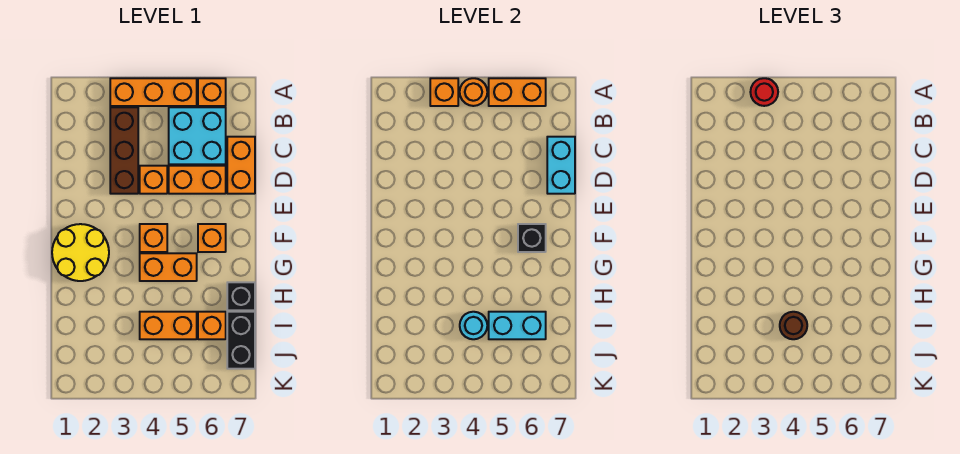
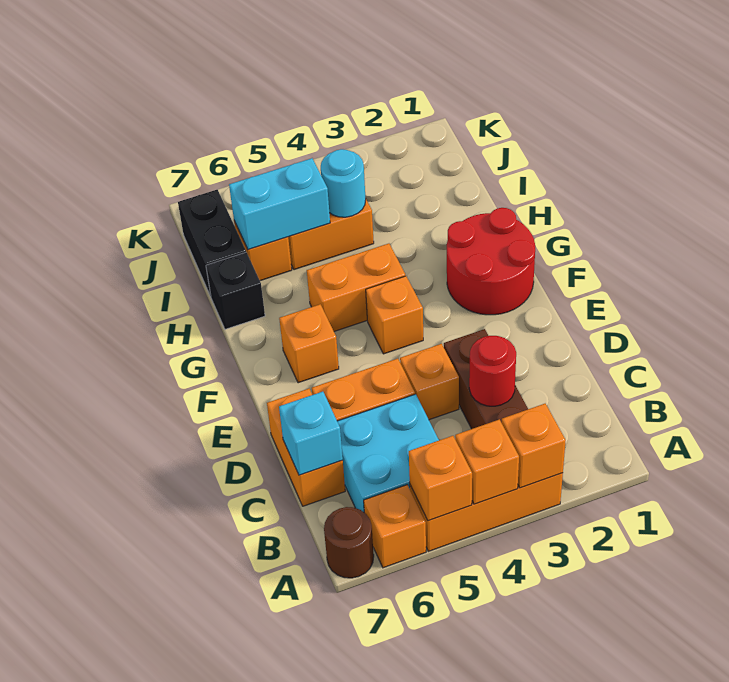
red round brick A3 level 3 -> red round brick C3 level 2
orange round brick A4 level 2 -> orange brick A4 level 2
orange brick A5:A6 level 2 -> orange brick A5 level 2
cyan brick C7:D7 level 2 -> cyan brick C7 level 2
yellow round brick F1:G2 level 1 -> red round brick F1:G2 level 1
black brick F6 level 2 -> none
brown round brick I4 level 3 -> brown round brick A7 level 1

